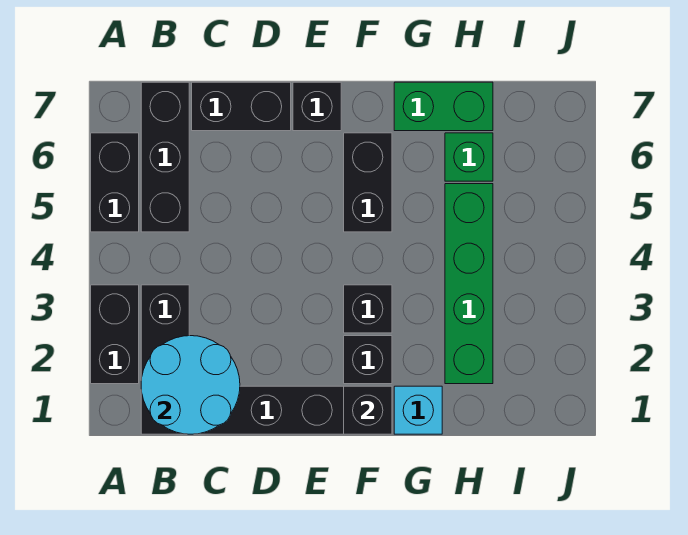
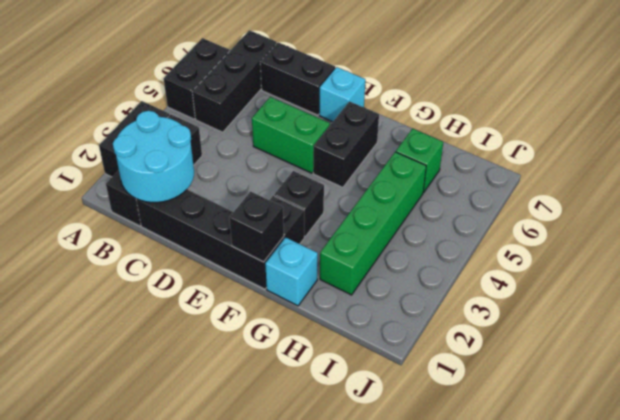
black brick E7 level 1 -> cyan brick E7 level 1
green brick G7:H7 level 1 -> green brick D5:E5 level 1

